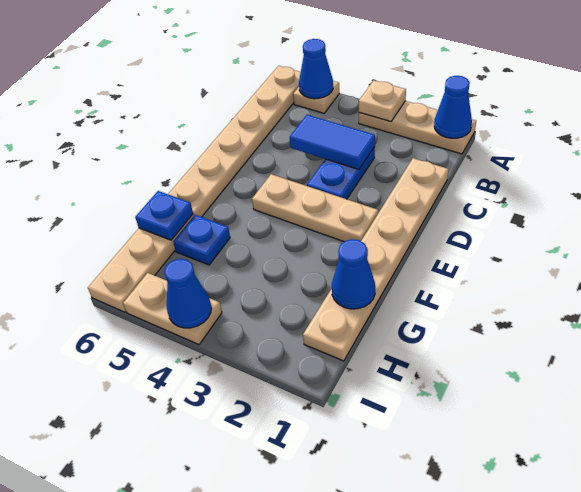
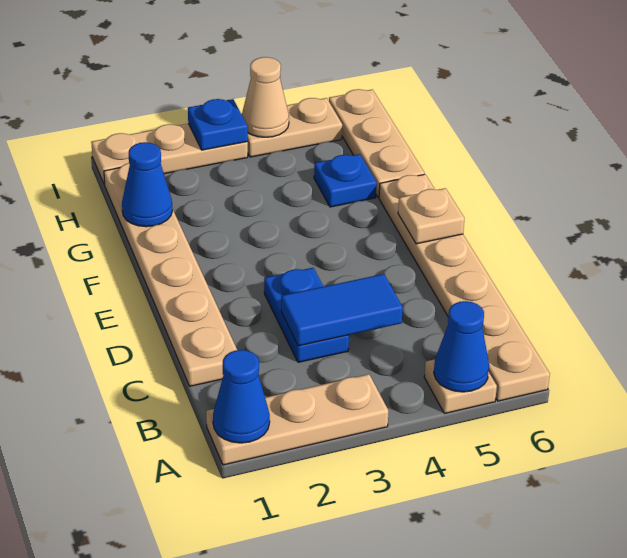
tan plate A3 level 2 -> tan plate E6 level 2
tan plate E2:E4 level 1 -> tan plate I1:I3 level 1
blue plate G6 level 2 -> blue plate I3 level 2
blue cone I4 level 2 -> tan cone I4 level 2

